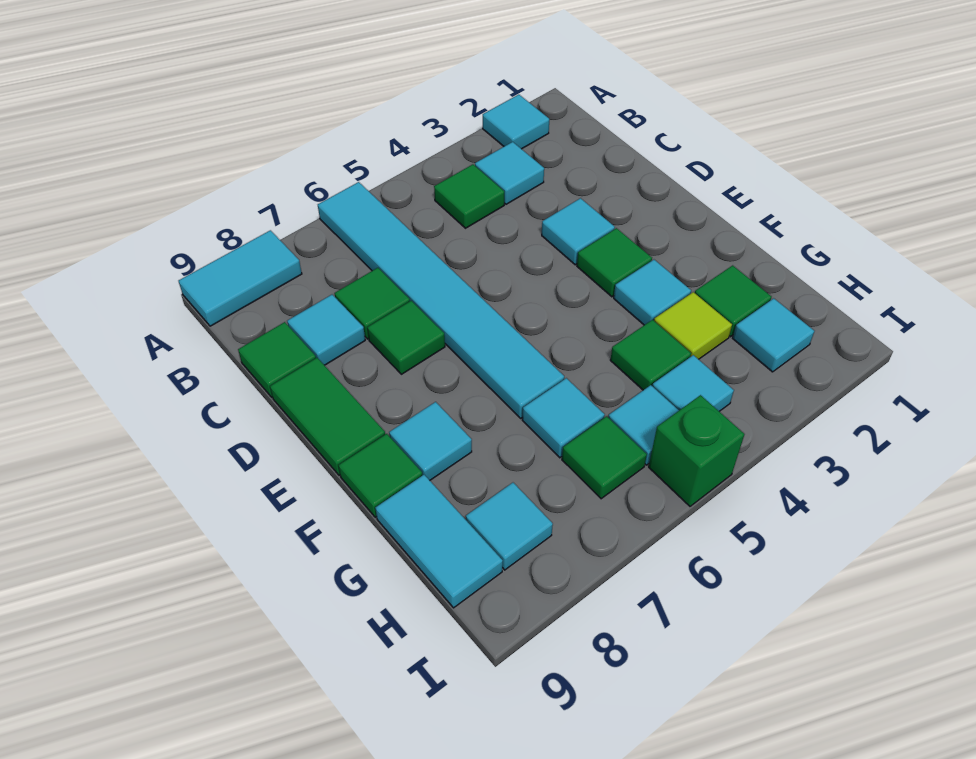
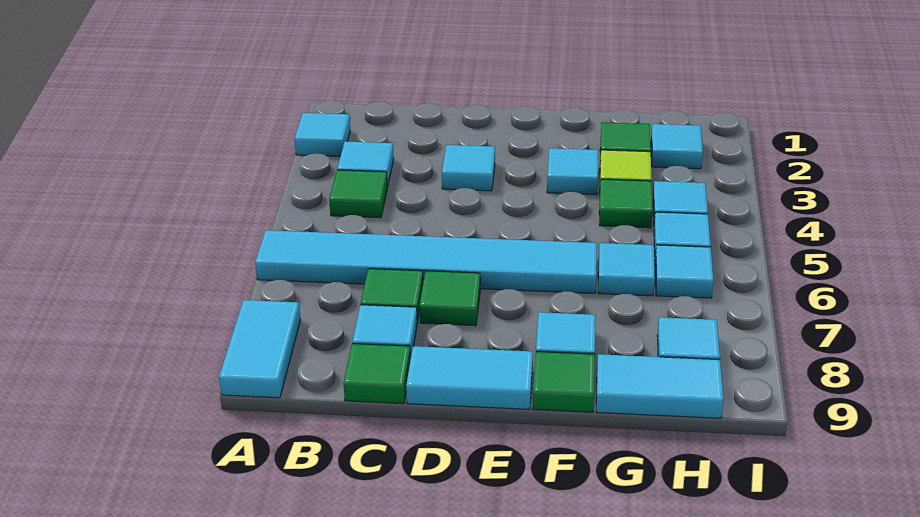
green tile D9:E9 level 1 -> cyan tile D9:E9 level 1
green tile E3 level 1 -> none
green tile H6 level 1 -> cyan tile H6 level 1
green brick I5 level 1 -> none

